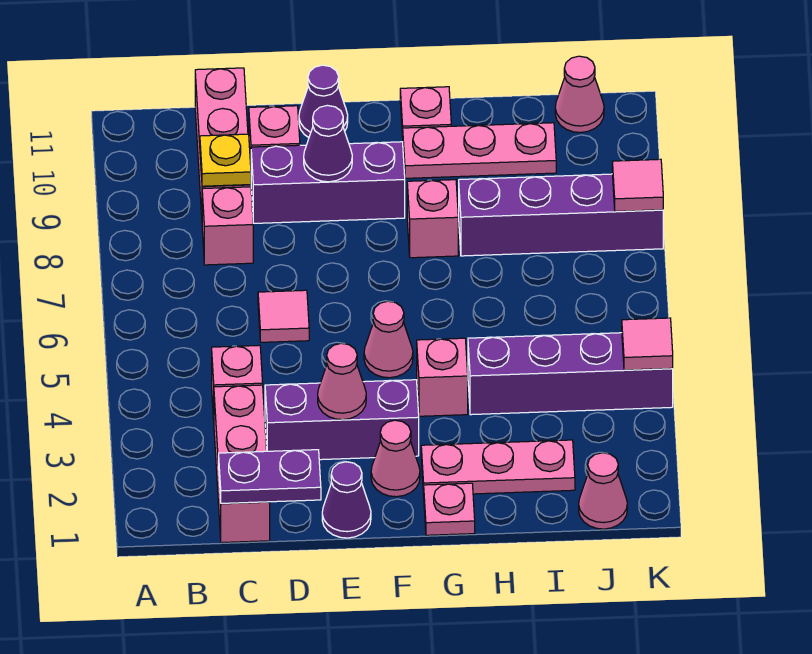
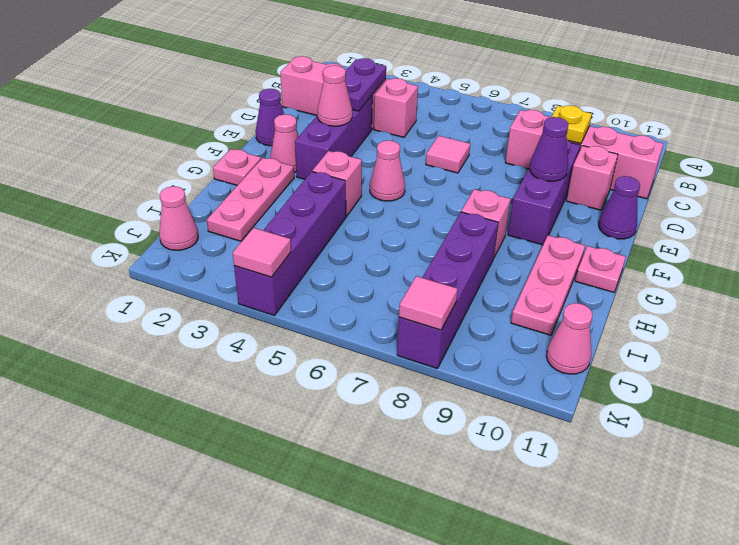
purple plate C1:D1 level 2 -> purple plate C3:D3 level 2

